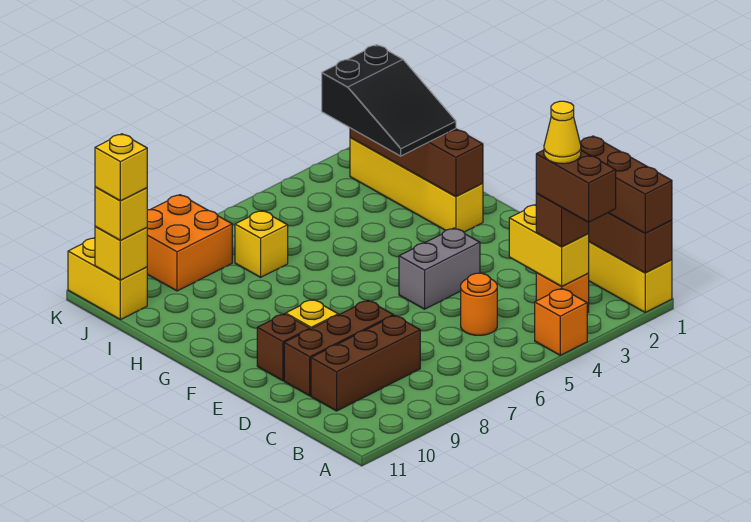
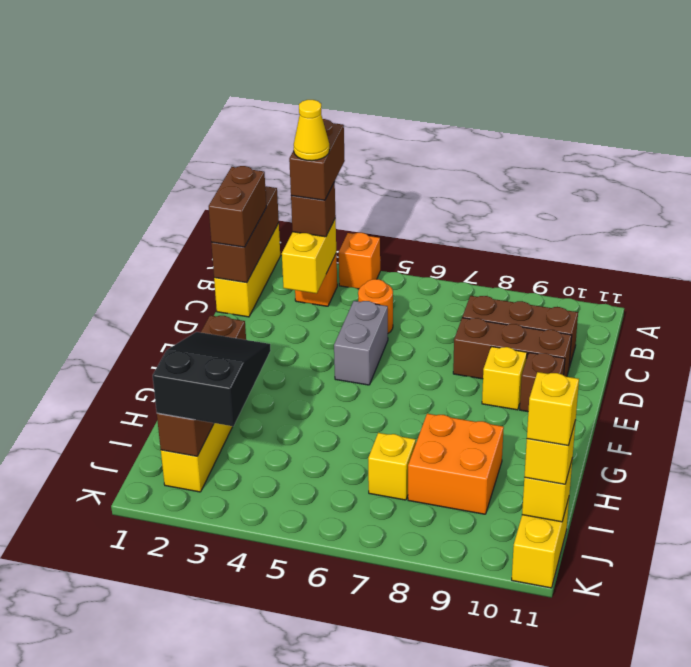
brown brick A1:C1 level 3 -> brown brick B1:C1 level 3
grey brick E4:E5 level 1 -> grey brick D5:E5 level 1
orange brick J8:K9 level 1 -> orange brick H8:I9 level 1

